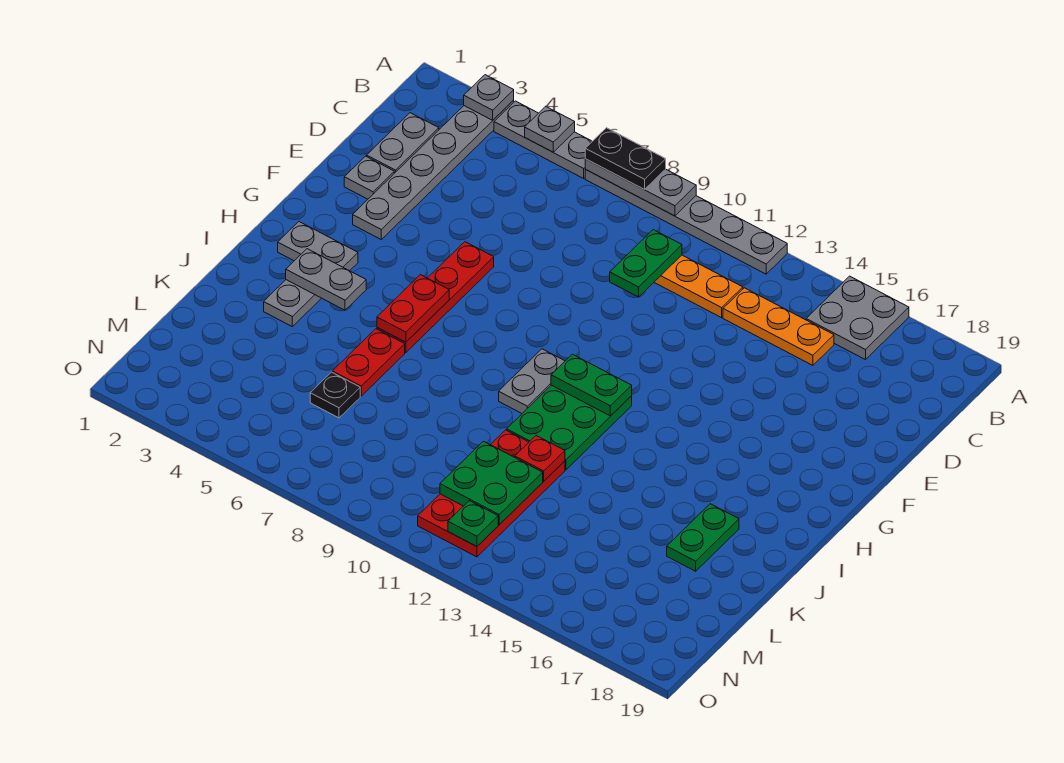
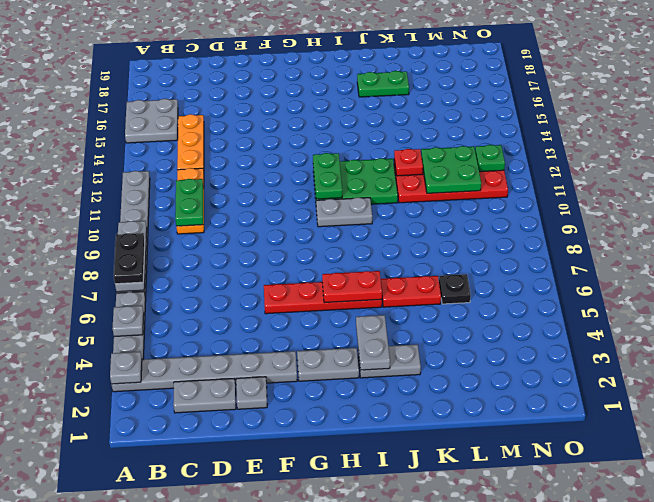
green plate C10:D10 level 2 -> green plate C10:C11 level 2
grey plate H2:H3 level 1 -> grey plate G3:H3 level 1

